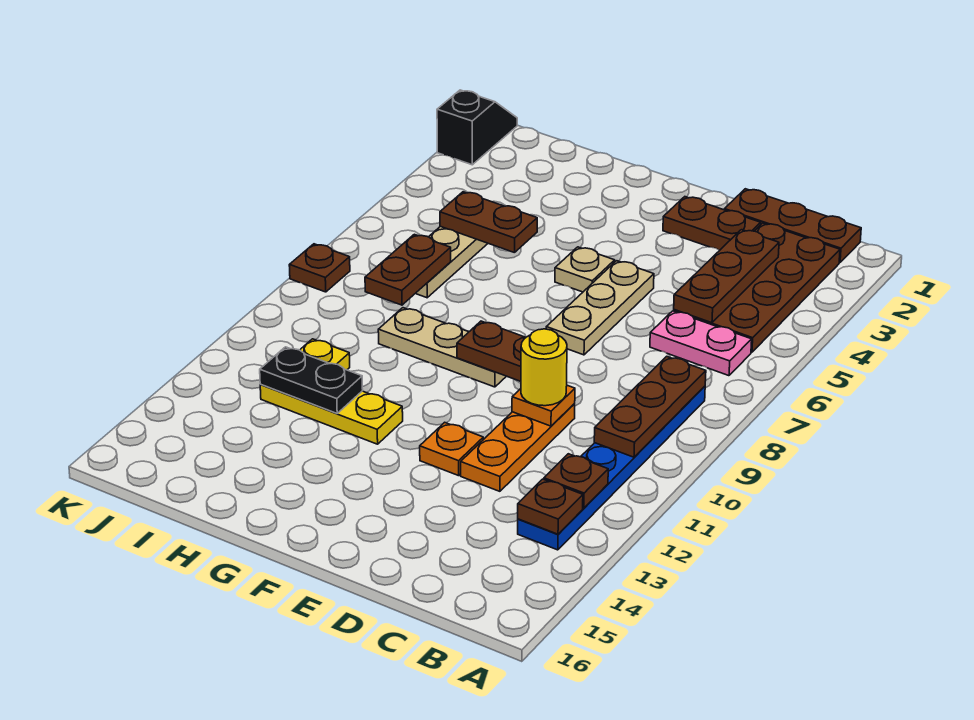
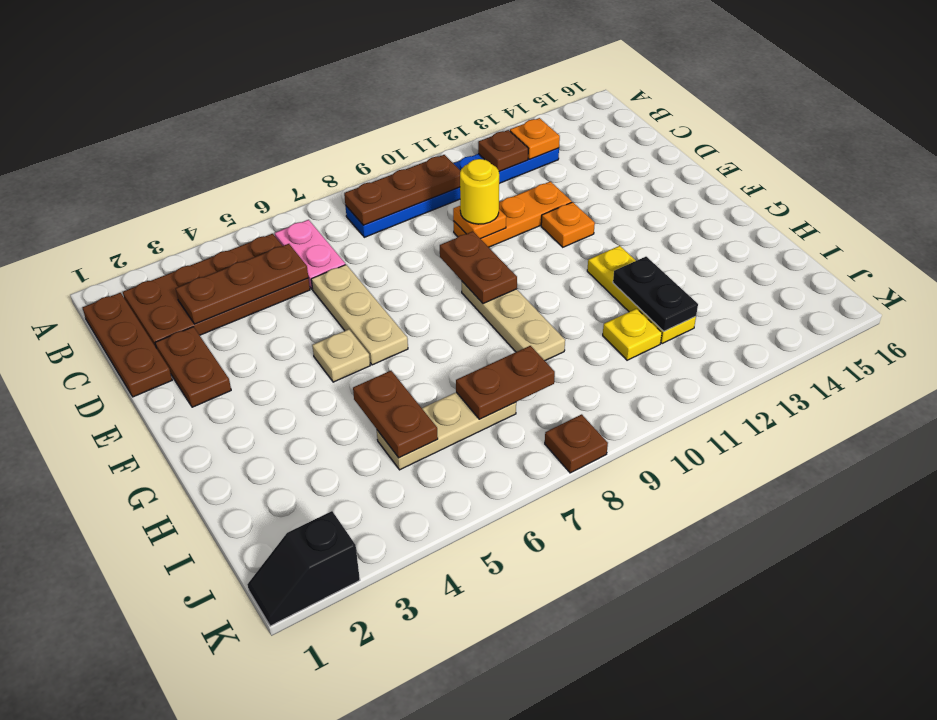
brown plate B13 level 2 -> orange plate B13 level 2
tan plate E5:E7 level 1 -> tan plate D6:F6 level 1

